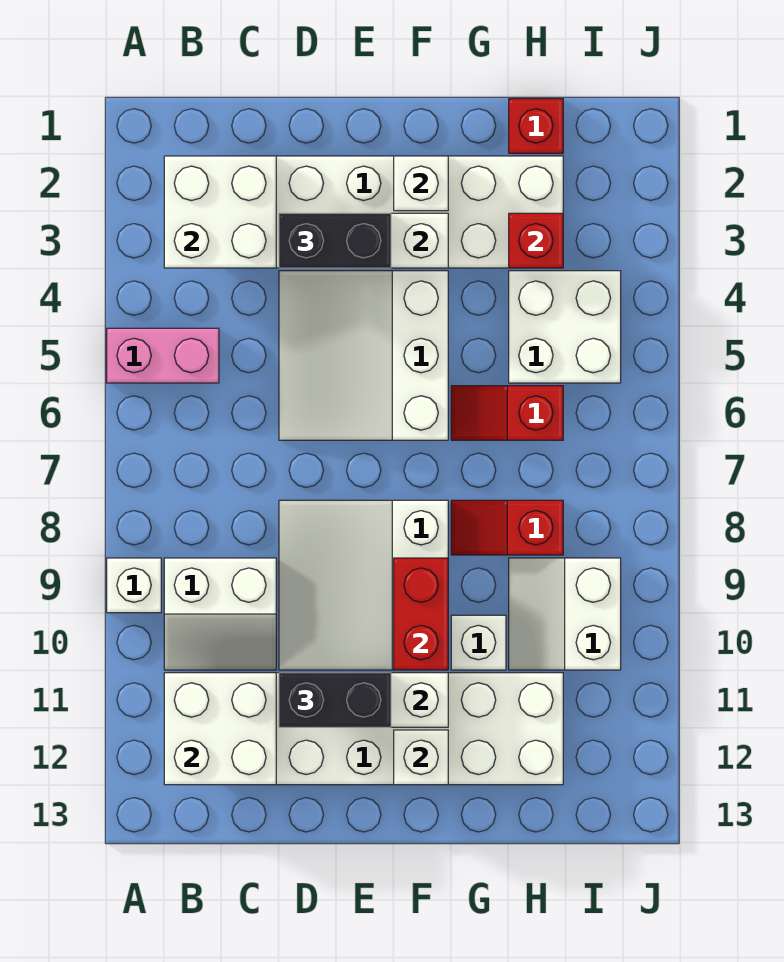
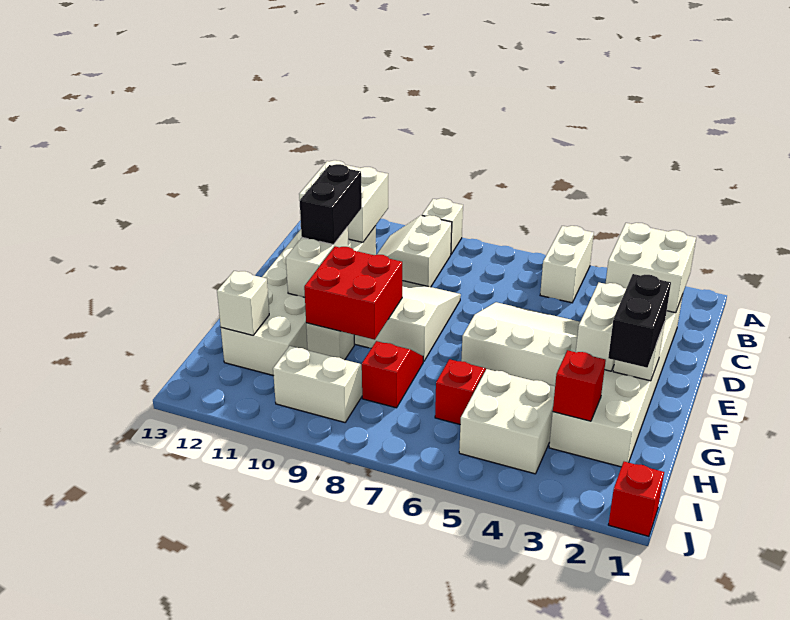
pink brick A5:B5 level 1 -> white brick A5:B5 level 1
black brick D3:E3 level 3 -> black brick F2:G2 level 3
red brick F9:F10 level 2 -> red brick F9:G10 level 2
white brick F12 level 2 -> white brick H12 level 2
red brick H1 level 1 -> red brick J1 level 1

